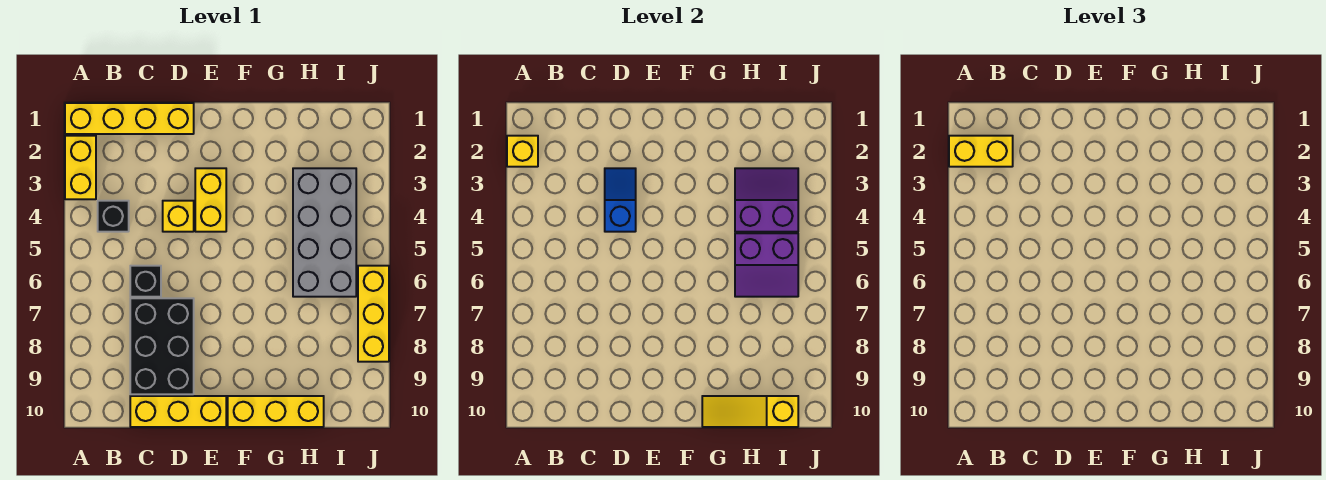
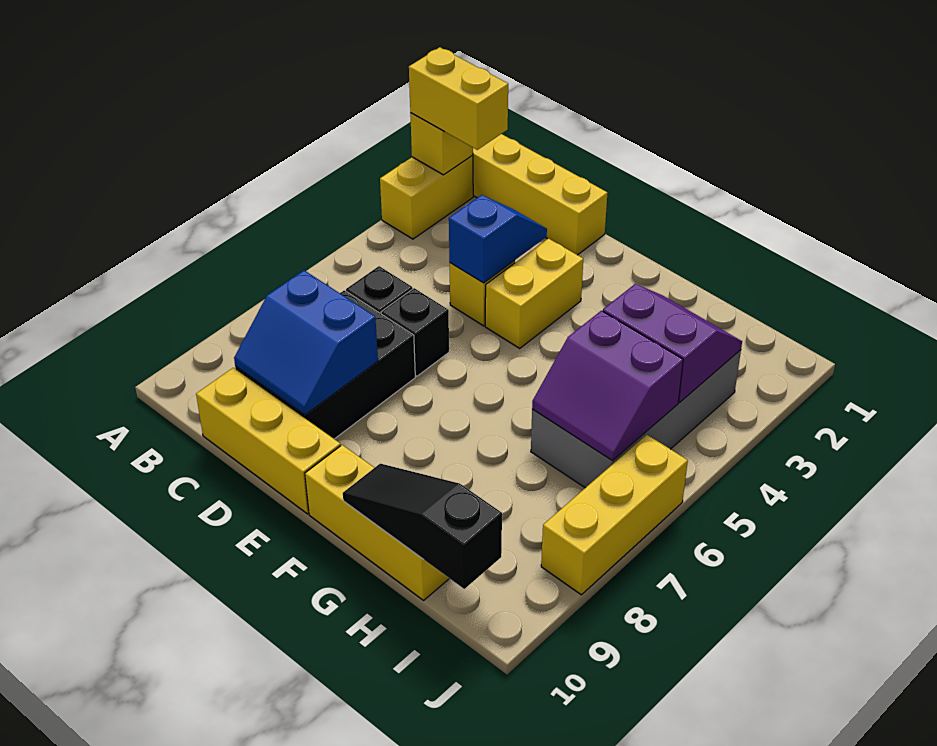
black brick B4 level 1 -> black brick D6 level 1
none -> blue slope C8:D9 level 2 top 8
yellow slope G10:I10 level 2 top I -> black slope G10:I10 level 2 top I

